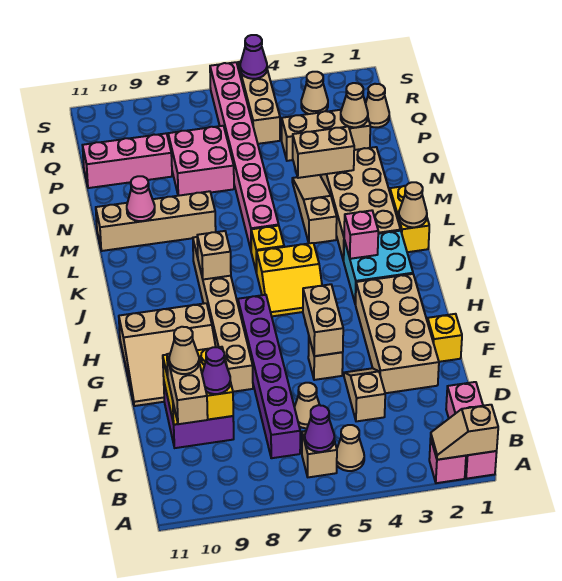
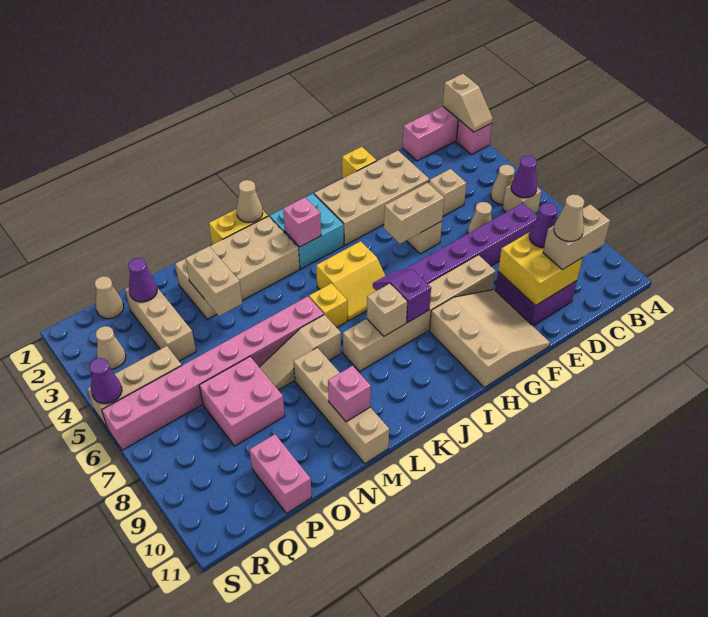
yellow slope I5:J6 level 1 top J -> yellow slope I5:J6 level 1 top 5
none -> purple slope I7:I8 level 2 top 8
tan slope L4:N4 level 1 top L -> tan slope L7:N7 level 1 top L
pink cone M10 level 2 -> pink brick M10 level 2
tan cone P2 level 2 -> purple cone P2 level 2
pink brick P9:P11 level 1 -> pink brick P10:P11 level 1

